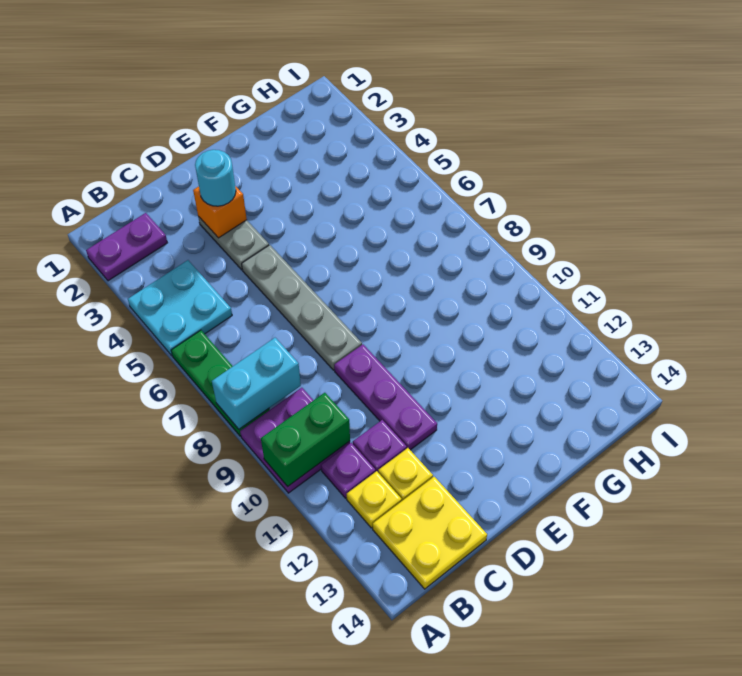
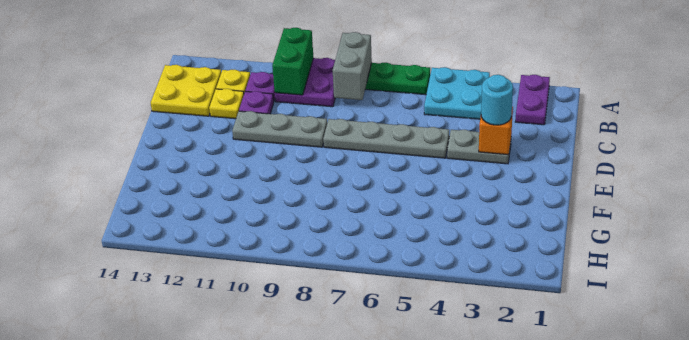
cyan brick A8:B8 level 2 -> grey brick A8:B8 level 2
purple plate D9:D11 level 1 -> grey plate D9:D11 level 1

